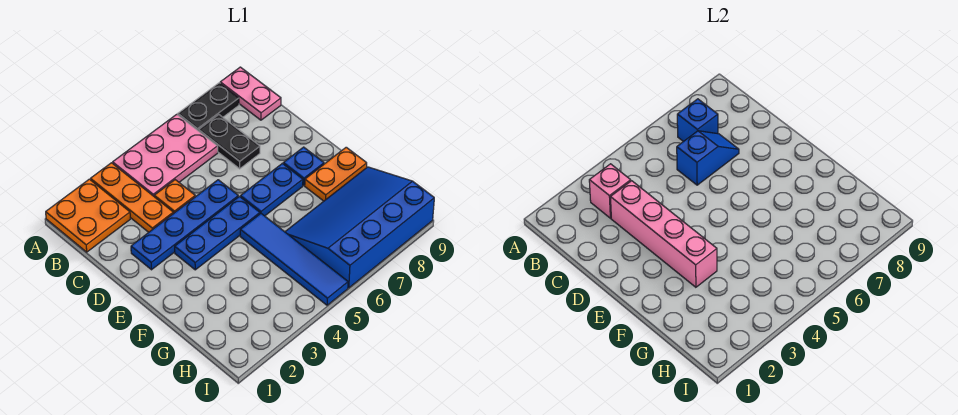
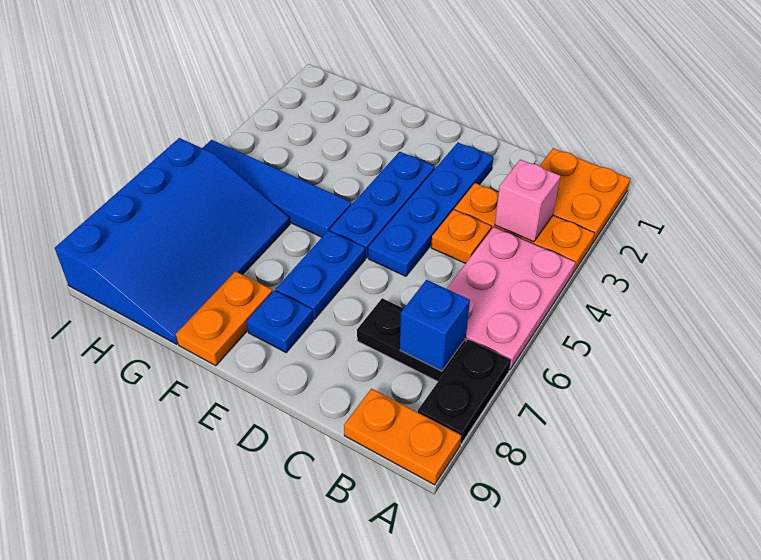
pink plate A9:B9 level 1 -> orange plate A9:B9 level 1
pink brick C3:F3 level 2 -> none
blue slope C6:C7 level 2 top 6 -> none

